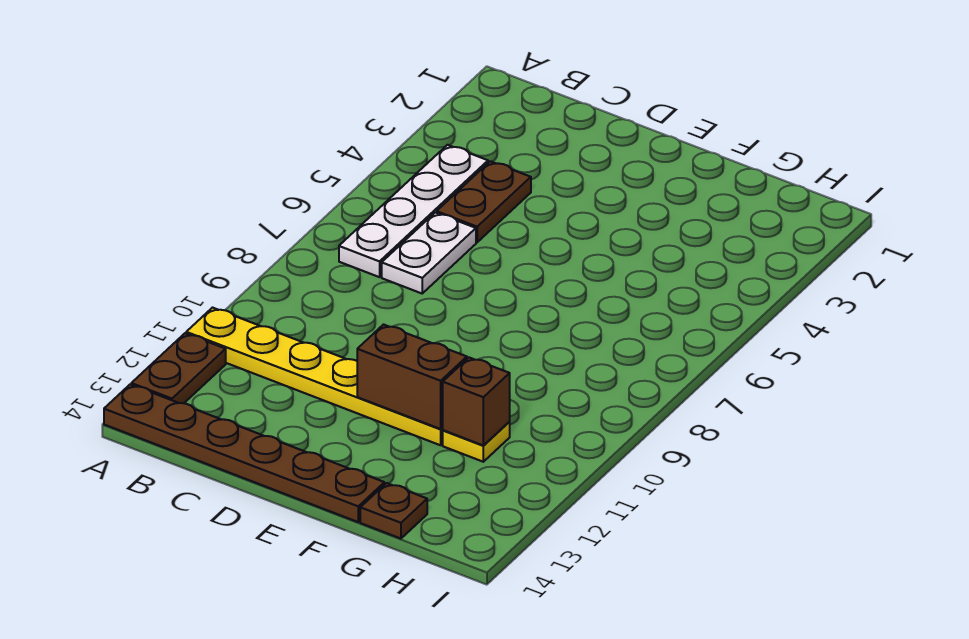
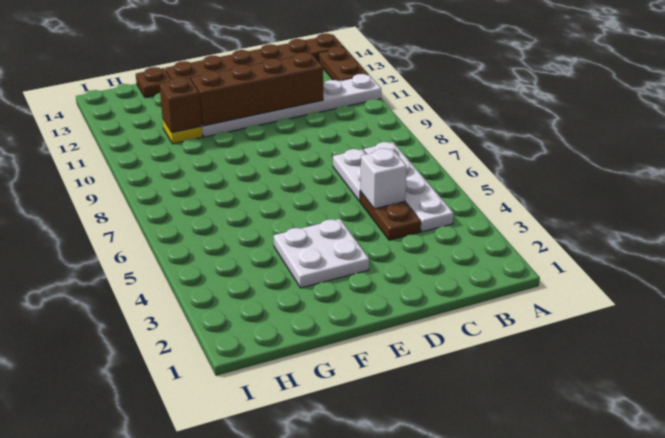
yellow plate A11:F11 level 1 -> white plate A11:F11 level 1
none -> white brick C5 level 2
none -> white plate E3:F4 level 1
brown brick E11:F11 level 2 -> brown brick C11:F11 level 2

